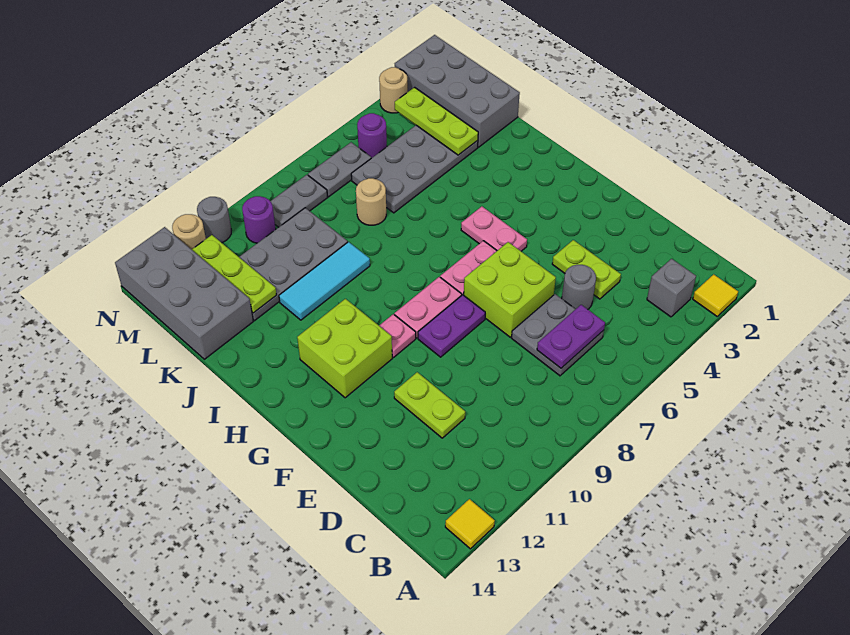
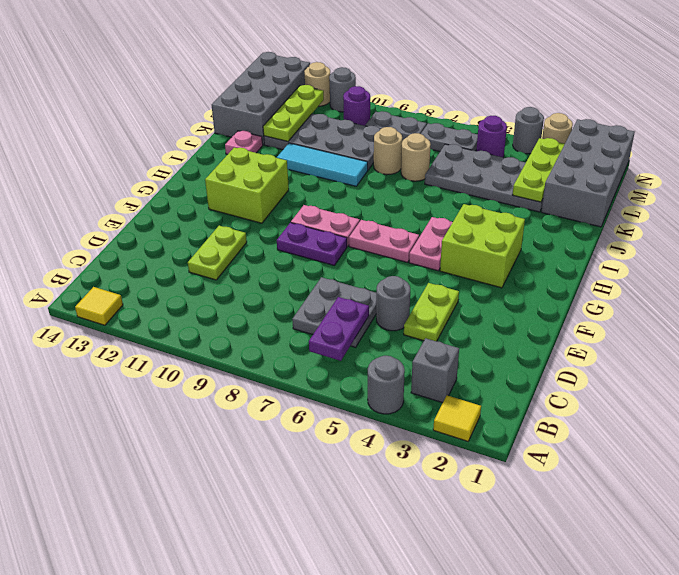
none -> grey round brick A4 level 1
purple plate C6:C7 level 2 -> purple plate B6:C6 level 2
lime brick E6:F7 level 1 -> lime brick G3:H4 level 1
pink plate G10 level 1 -> pink plate J13 level 1
none -> tan round brick K8 level 1
none -> grey round brick N4 level 1

